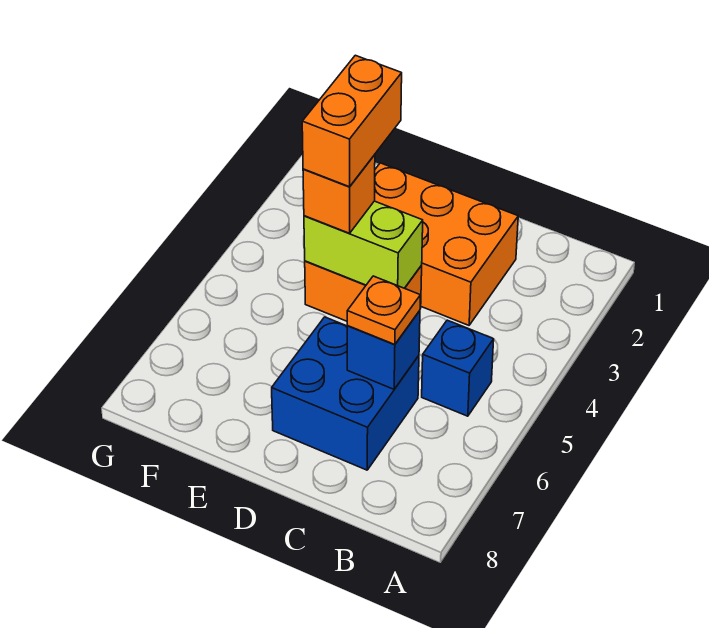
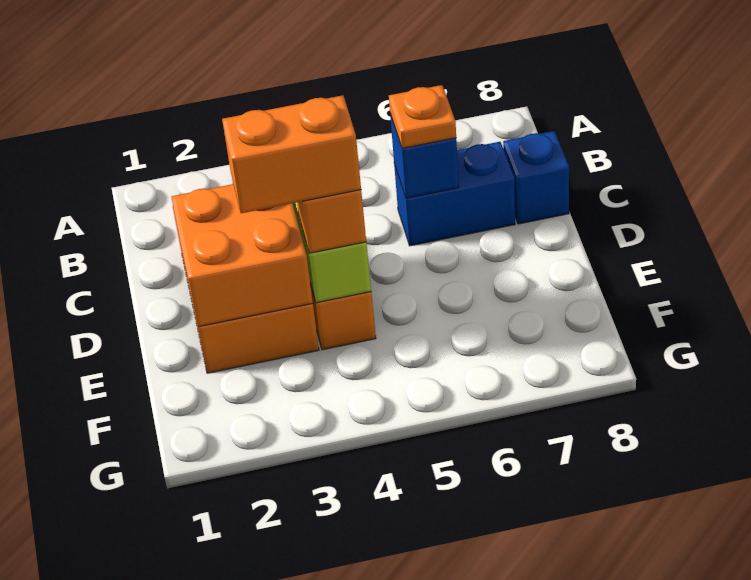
blue brick B5 level 1 -> blue brick C8 level 1
blue brick C6:D7 level 1 -> blue brick C6:C7 level 1
none -> orange brick D2:E3 level 2

